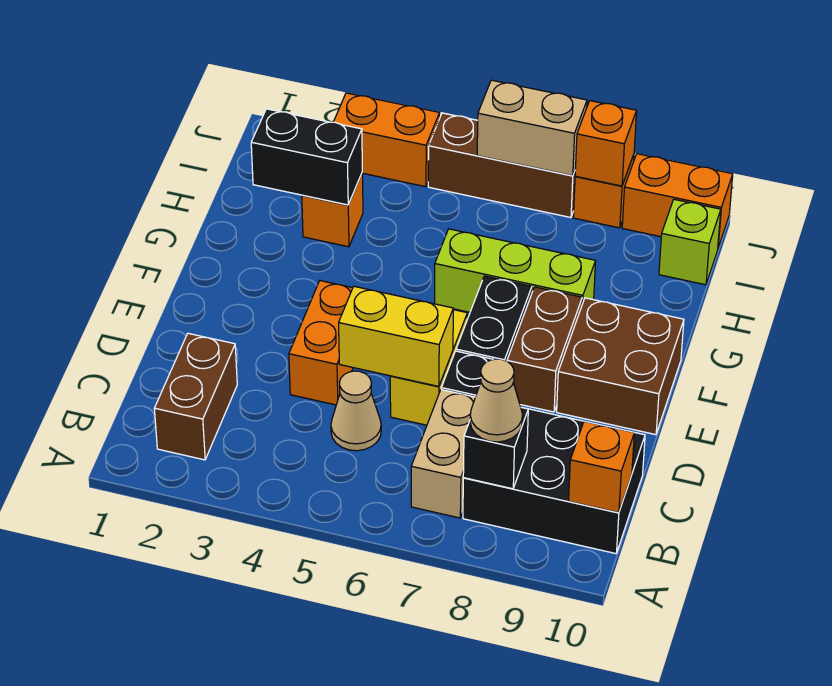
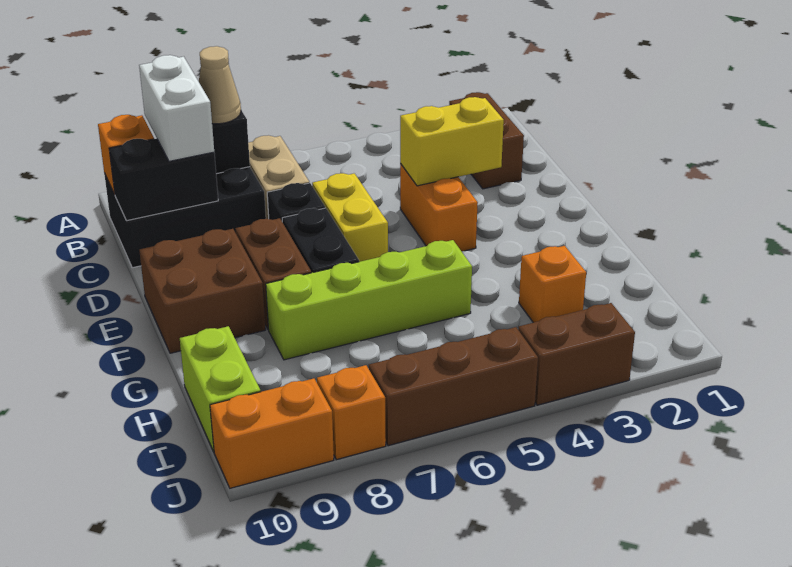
none -> white brick B9:C9 level 3
tan cone C5 level 1 -> none
yellow brick D5:D6 level 2 -> yellow brick D3:D4 level 2
lime brick G6:G8 level 1 -> lime brick G5:G8 level 1
black brick H2:H3 level 2 -> black brick C9:C10 level 2
lime brick I10 level 1 -> lime brick H10:I10 level 1
orange brick J3:J4 level 1 -> brown brick J3:J4 level 1
tan brick J6:J7 level 2 -> none
orange brick J8 level 2 -> none

